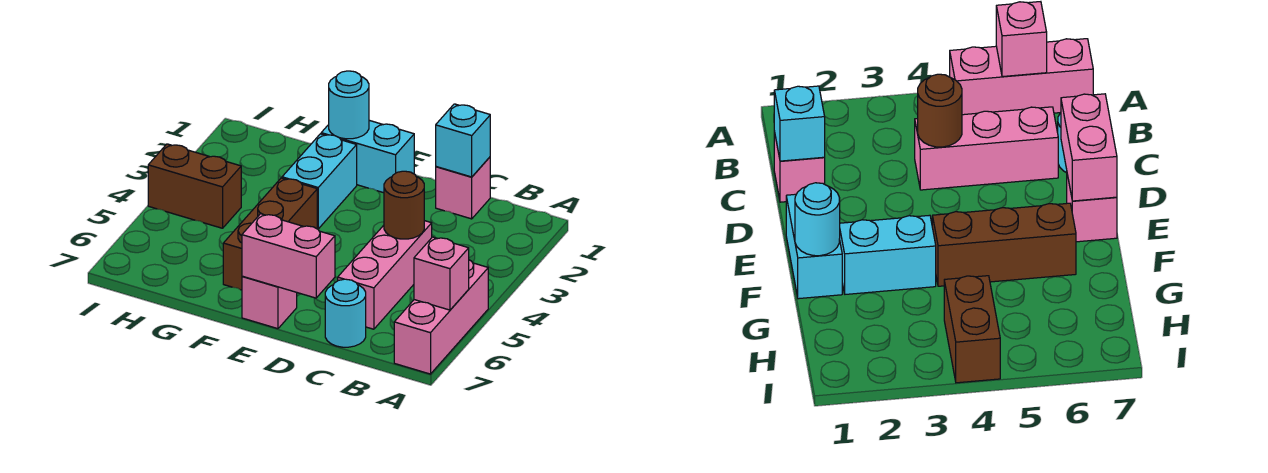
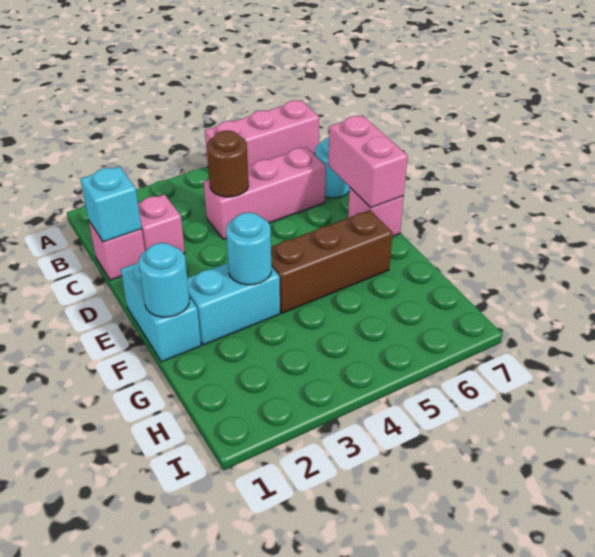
pink brick A6 level 2 -> pink brick C2 level 1
none -> cyan round brick F3 level 2
brown brick H4:I4 level 1 -> none

